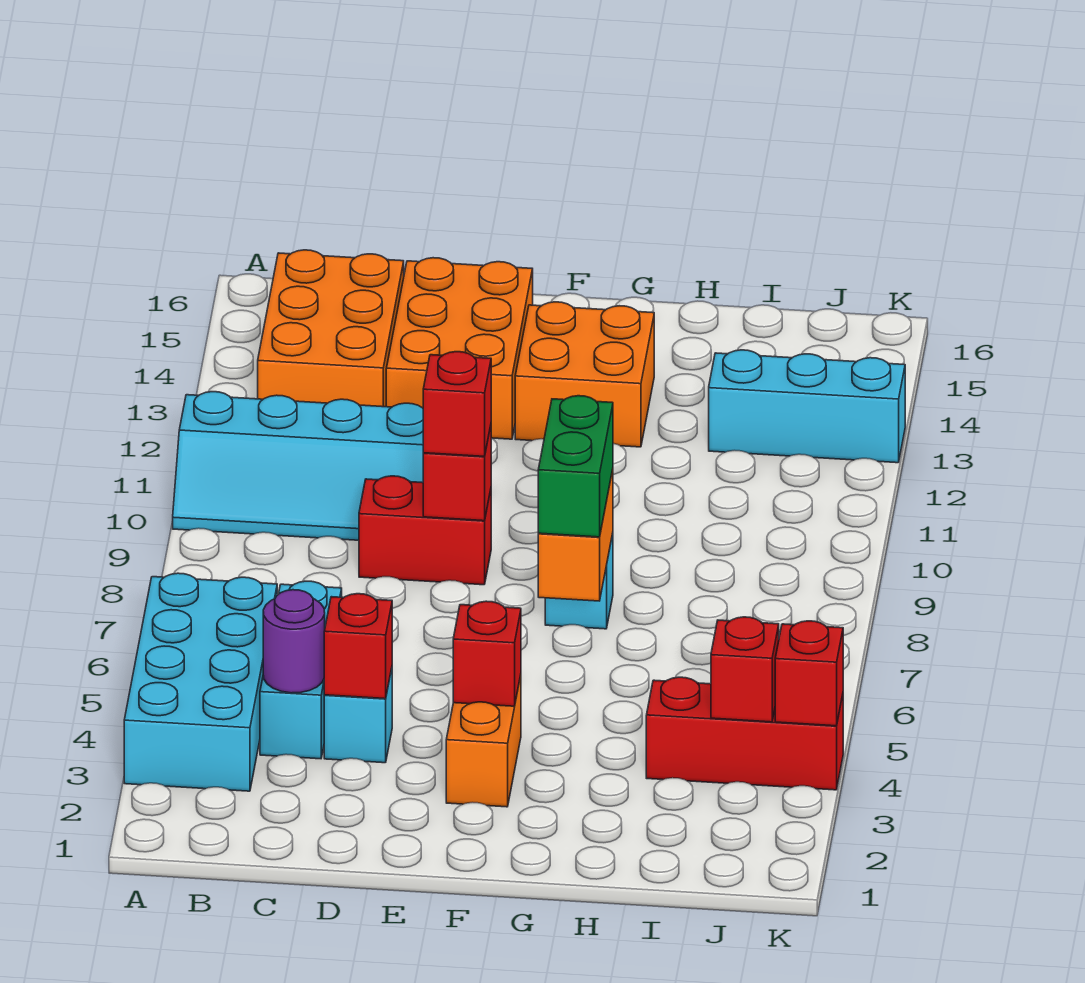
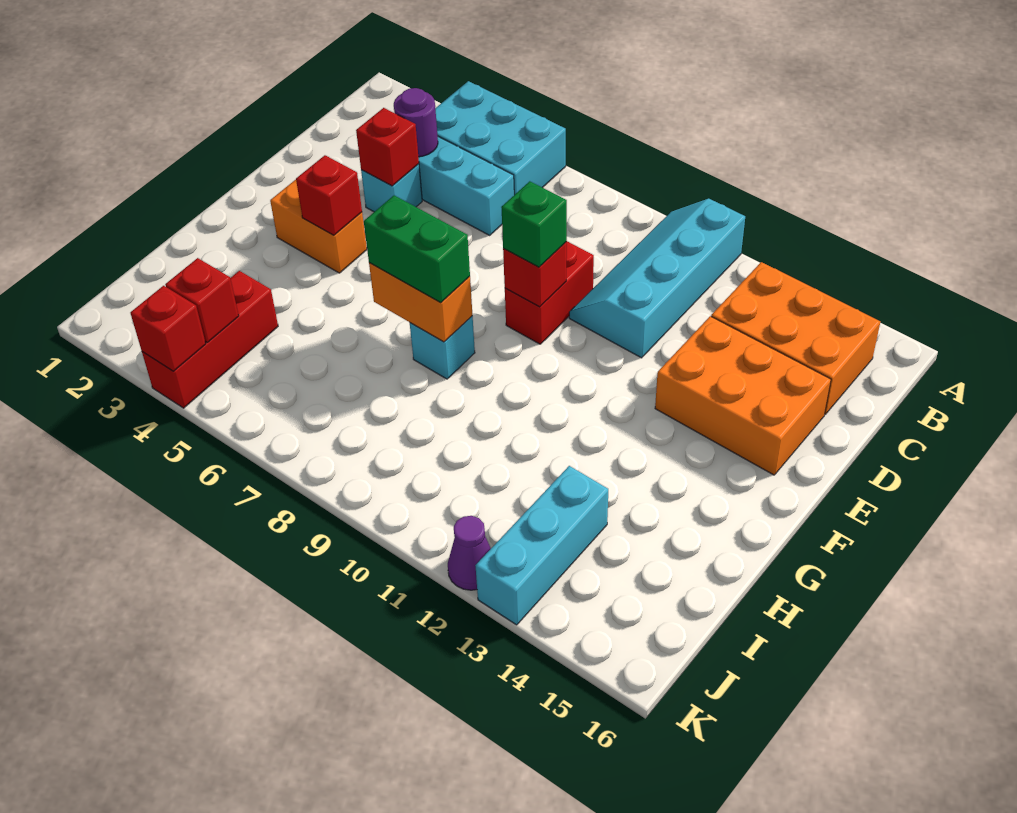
cyan brick A3:B6 level 1 -> cyan brick A4:B6 level 1
red brick E9 level 3 -> green brick E9 level 3
orange brick F13:G14 level 1 -> none
none -> purple cone K12 level 1

